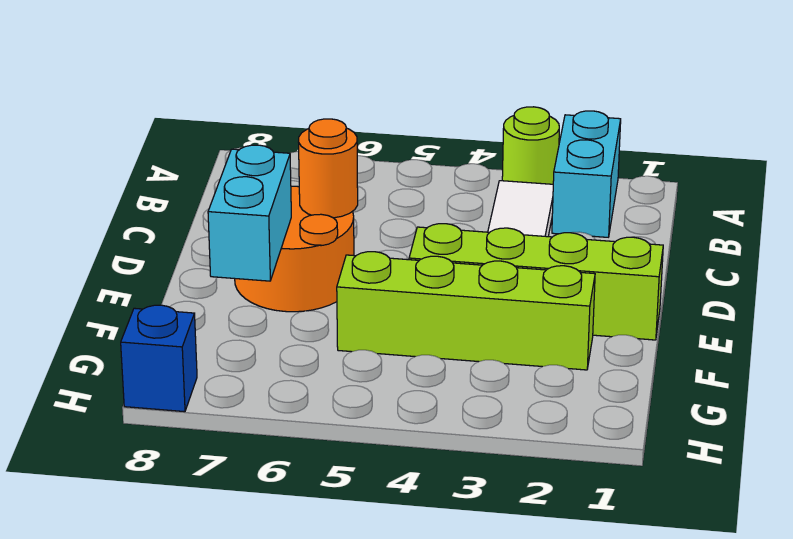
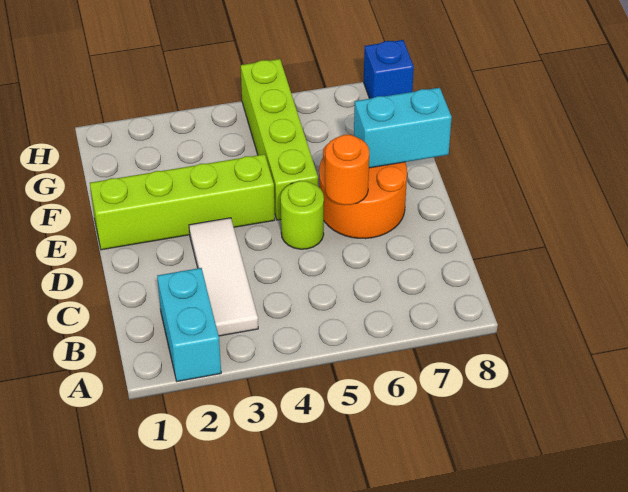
lime round brick A3 level 1 -> lime round brick D5 level 1
cyan brick E7:F7 level 2 -> cyan brick E7:E8 level 2
lime brick F2:F5 level 1 -> lime brick E5:H5 level 1

